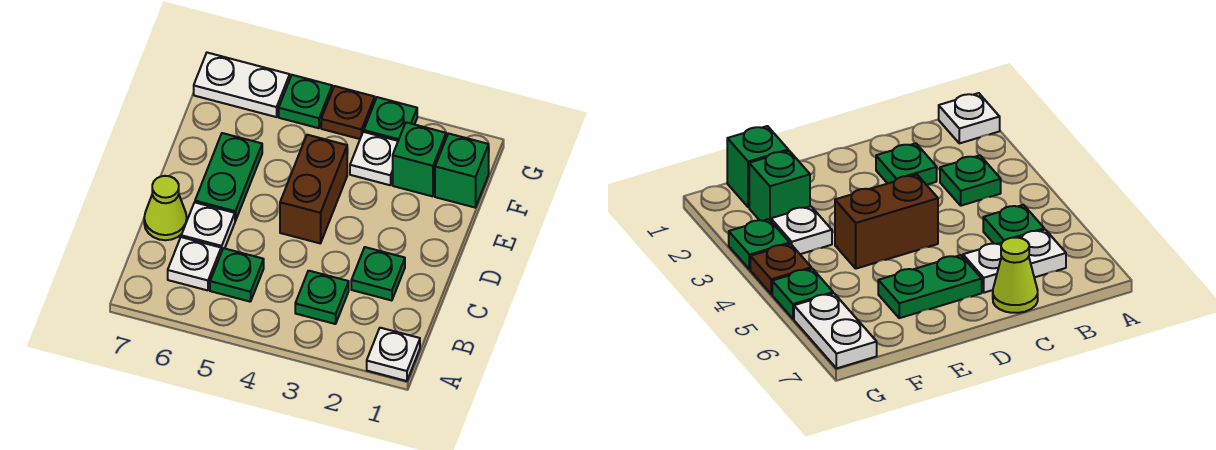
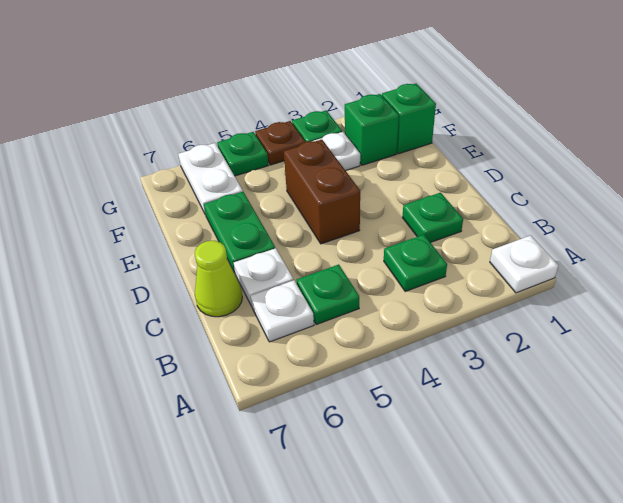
white plate G6:G7 level 1 -> white plate F6:G6 level 1

